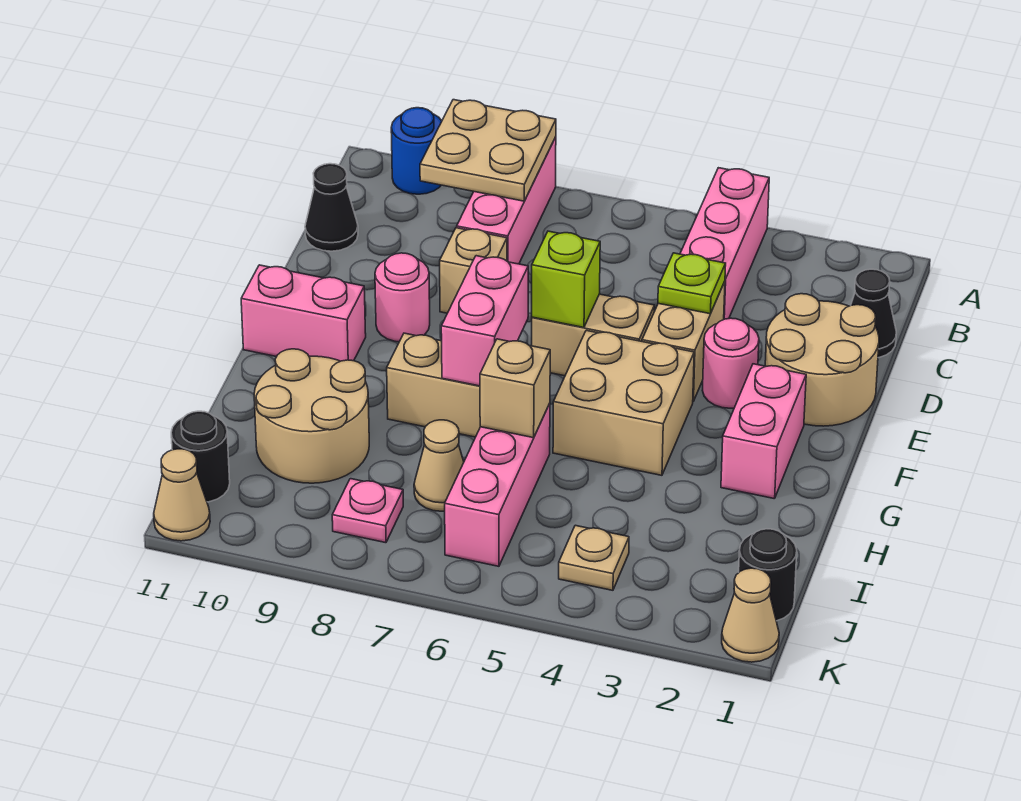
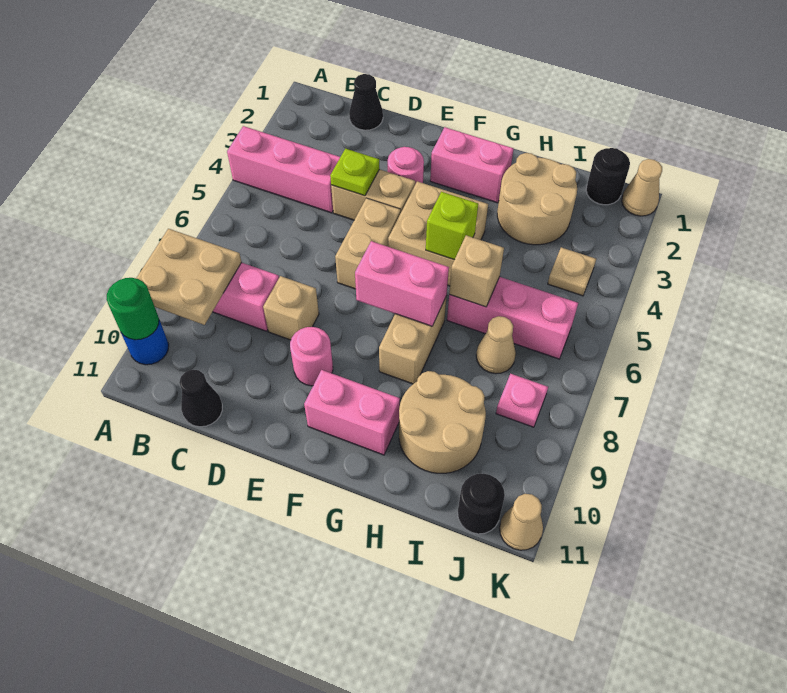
none -> green round brick A10 level 2
tan round brick D1:E2 level 1 -> tan round brick H2:I3 level 1
lime brick E6 level 2 -> lime brick G5 level 2
pink brick F10:F11 level 1 -> pink brick F10:G10 level 1

